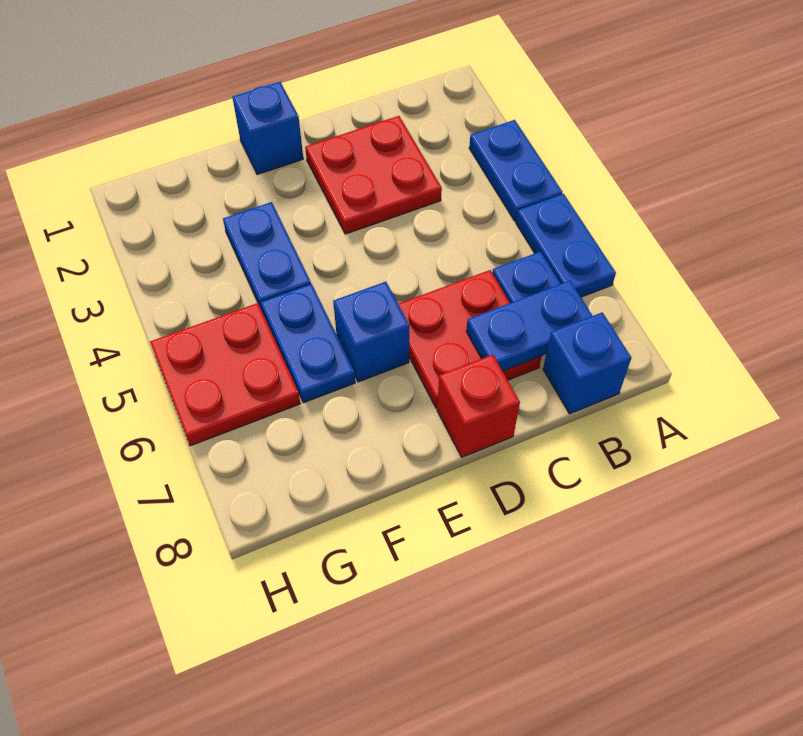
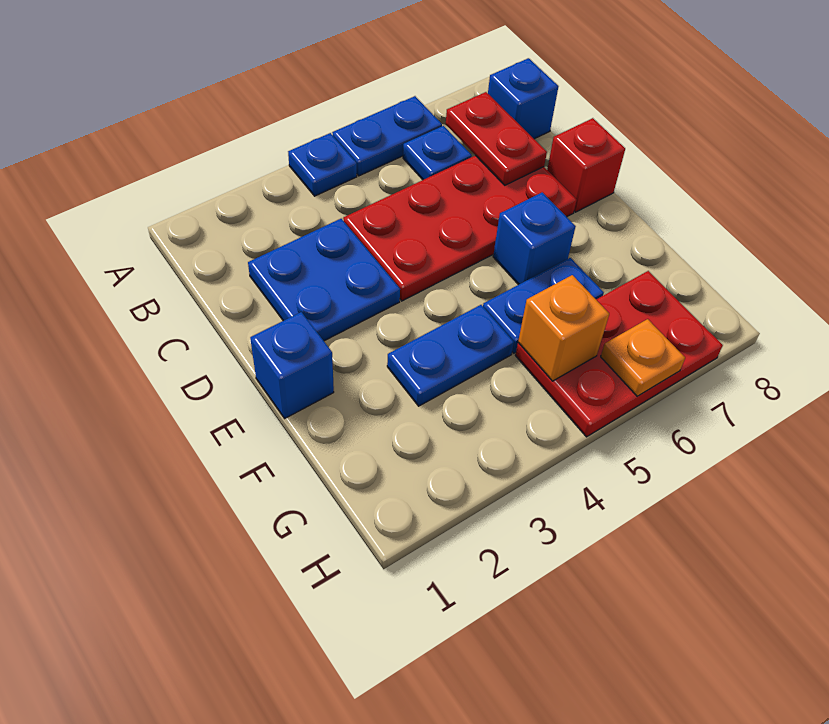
blue plate A3:A4 level 1 -> blue plate A4 level 1
blue plate B7:C7 level 2 -> red plate B7:C7 level 2
red plate C2:D3 level 1 -> blue plate C2:D3 level 1
red plate C6:D7 level 1 -> red plate C4:D7 level 1
red plate G5:H6 level 1 -> red plate G5:H7 level 1
none -> orange brick G5 level 2
none -> orange plate H6 level 2

